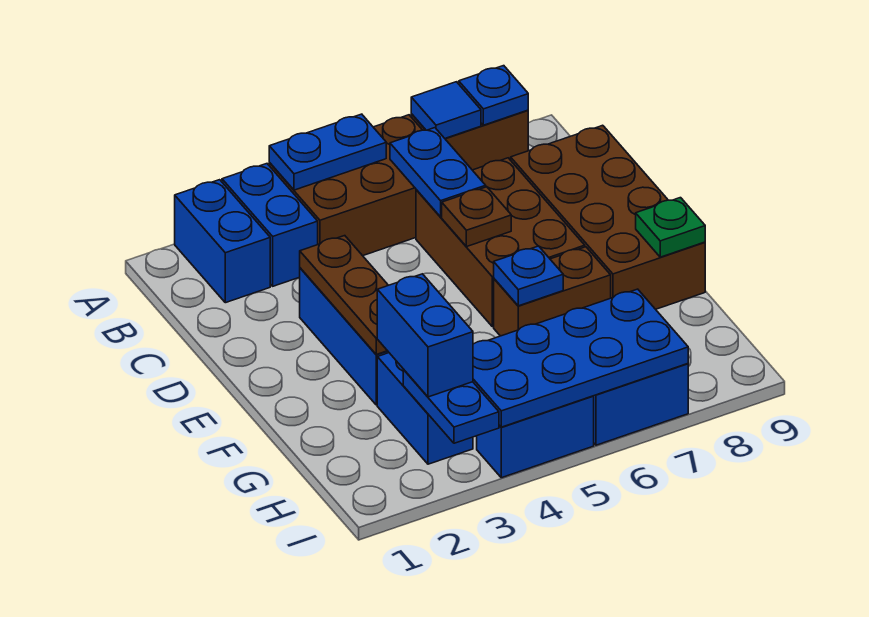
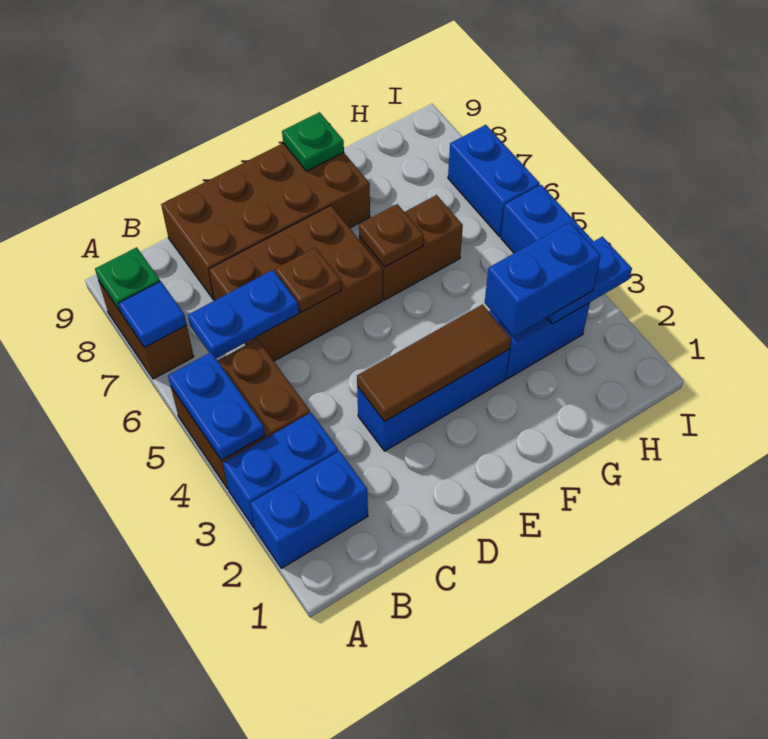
brown brick A4:B6 level 1 -> brown brick A4:B5 level 1
blue plate A8 level 2 -> green plate A8 level 2
brown plate D3:F3 level 2 -> brown tile D3:F3 level 2
brown brick F6:F7 level 1 -> brown brick F6:G6 level 1
blue plate F6 level 2 -> brown plate F6 level 2
blue plate H4:I7 level 2 -> none

